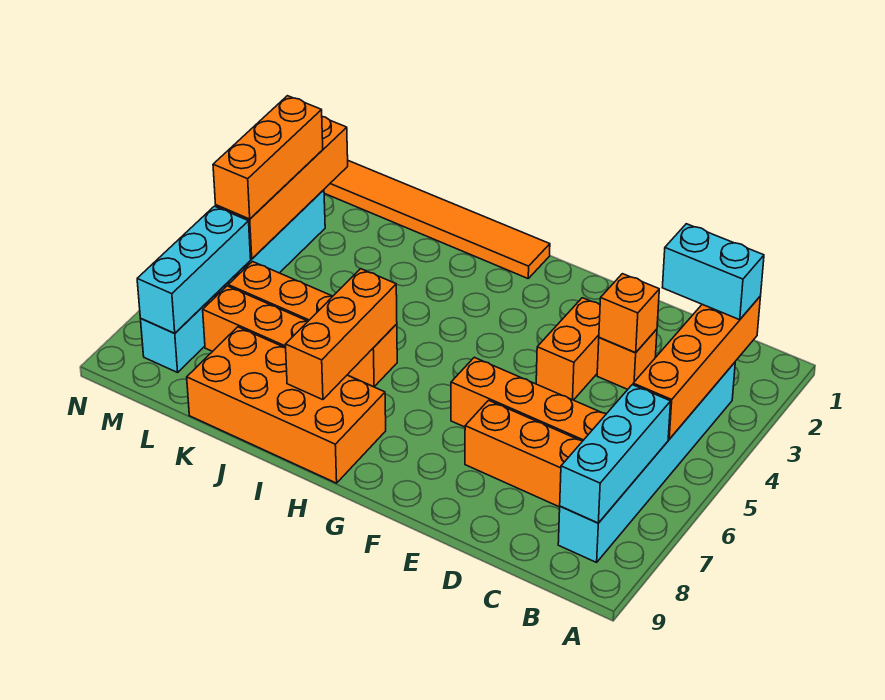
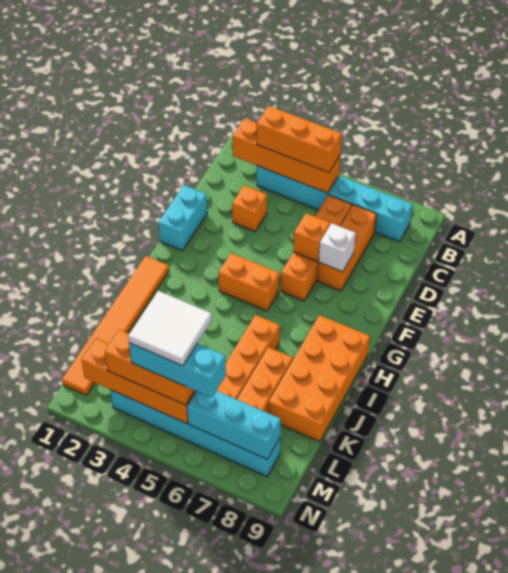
cyan brick B2:C2 level 3 -> cyan brick E1:F1 level 1
cyan brick B6:B8 level 2 -> cyan brick M4:M6 level 4
orange brick D3 level 2 -> orange brick E6 level 2
orange brick E3:E4 level 1 -> orange brick G4:G5 level 1
none -> white brick E7 level 2
orange brick I6:I8 level 2 -> orange brick B3:B5 level 3
none -> white tile L4:M5 level 5

